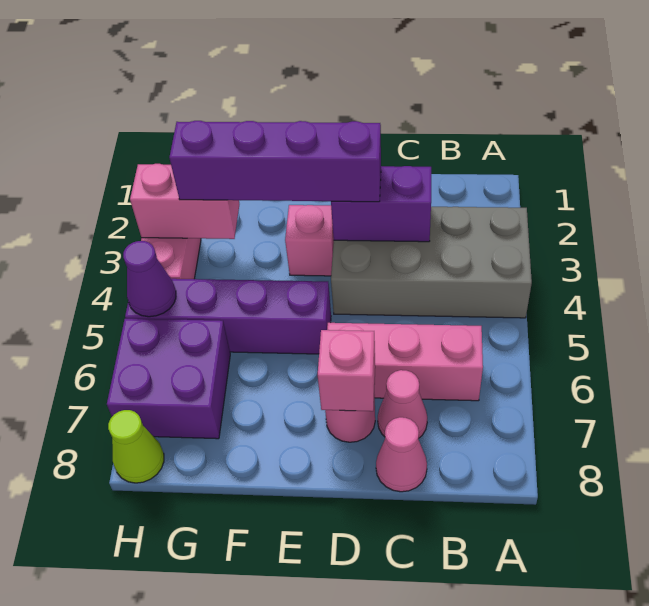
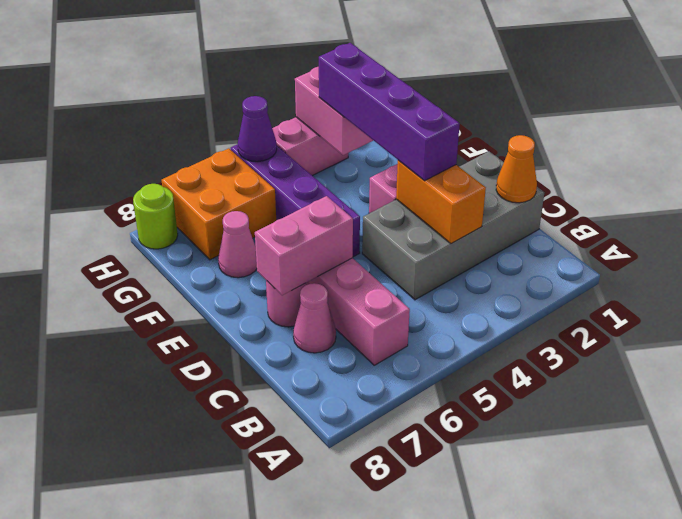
grey brick A3:D4 level 1 -> grey brick C1:D4 level 1
none -> orange cone C1 level 2
purple brick C3:D3 level 2 -> orange brick C3:D3 level 2
pink cone C8 level 1 -> pink cone F7 level 1
pink brick D7 level 2 -> pink brick D6:D7 level 2
purple brick G6:H7 level 1 -> orange brick G6:H7 level 1
lime cone H8 level 1 -> lime round brick H8 level 1

